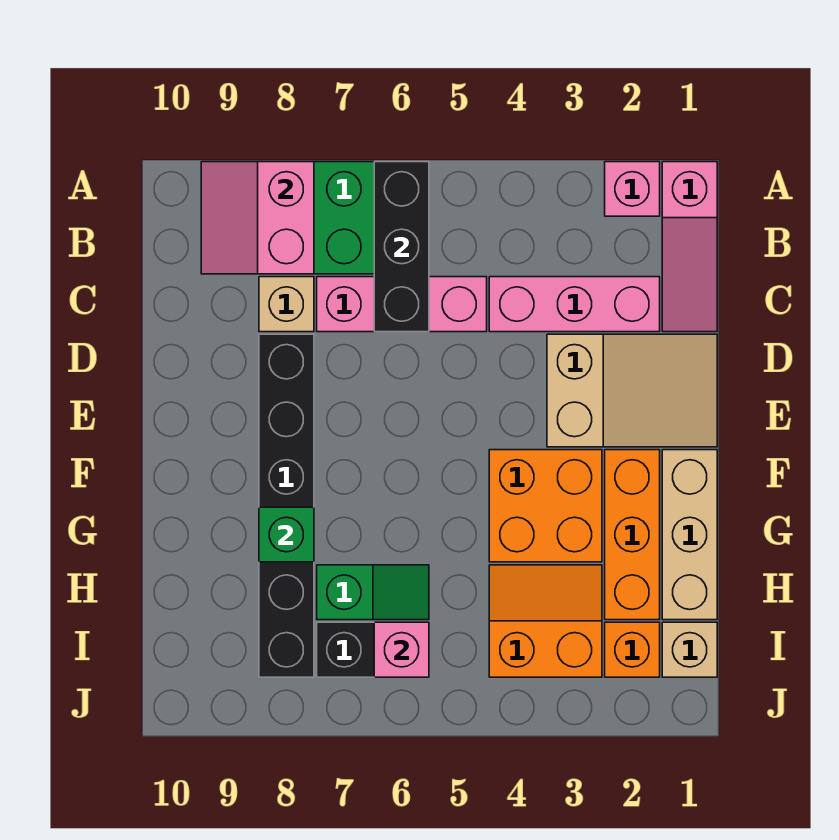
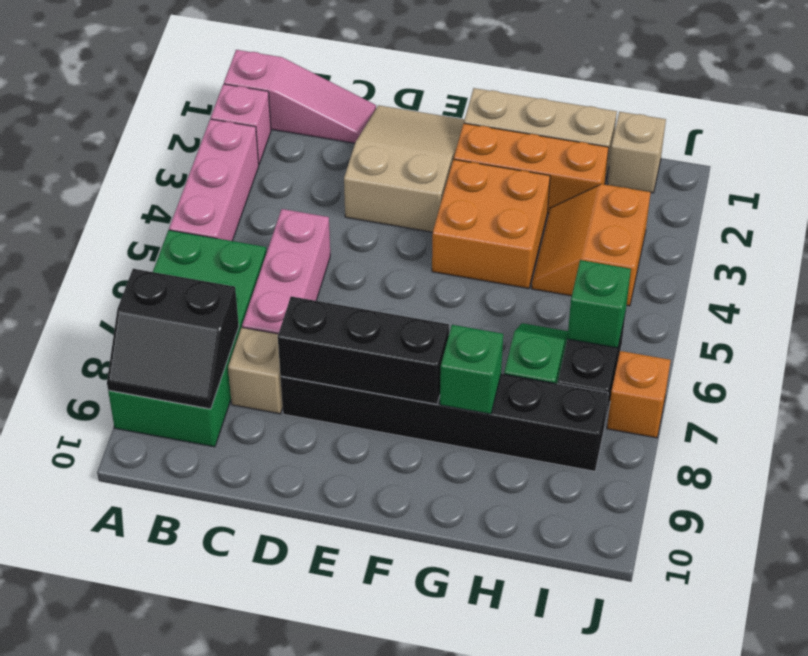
black brick A6:C6 level 2 -> black brick D8:F8 level 2
pink slope A8:B9 level 2 top 8 -> black slope A8:B9 level 2 top 8
pink brick C2:C4 level 1 -> pink brick A3:A5 level 1
orange brick I2 level 1 -> orange brick J7 level 1
pink brick I6 level 2 -> green brick I6 level 2

